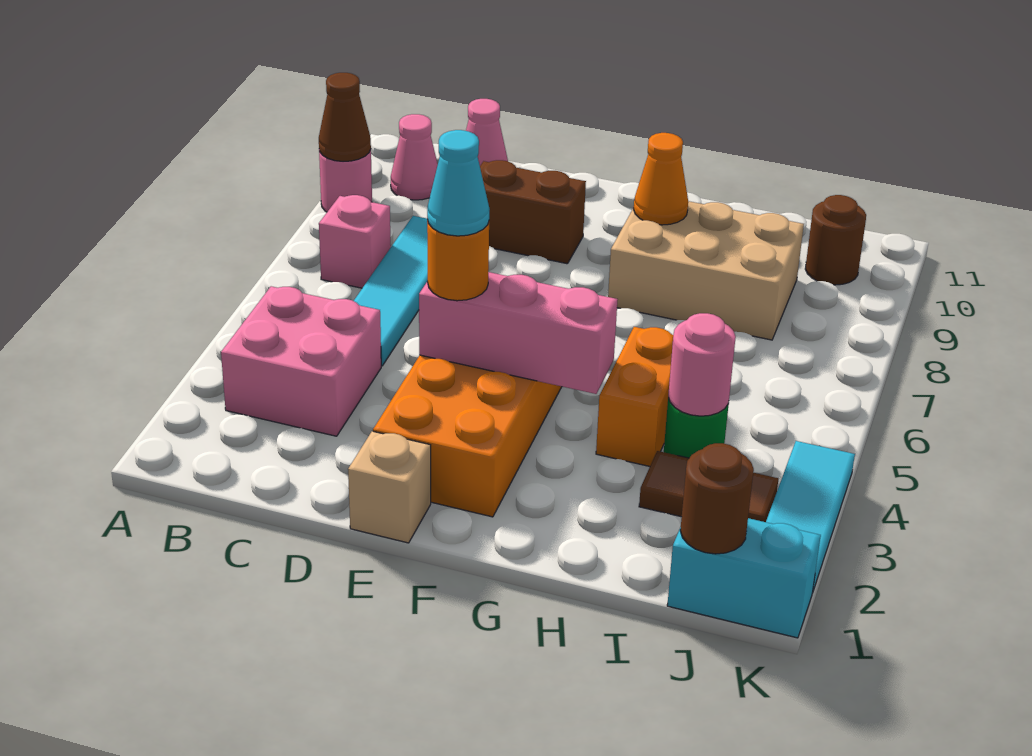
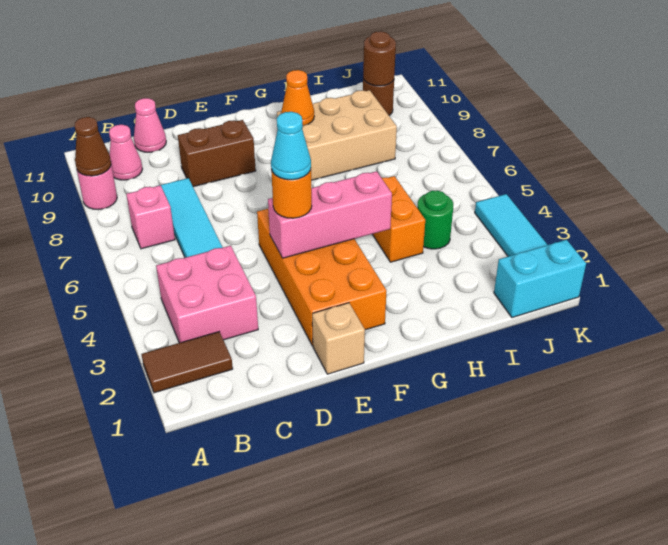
brown tile I3:J3 level 1 -> brown tile A2:B2 level 1
pink round brick I4 level 2 -> none
brown round brick J1 level 2 -> brown round brick J10 level 2

